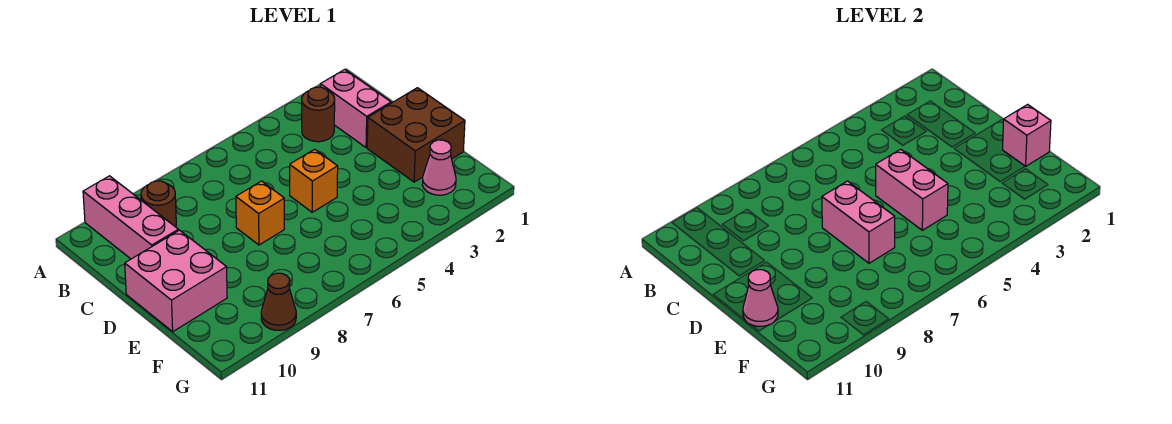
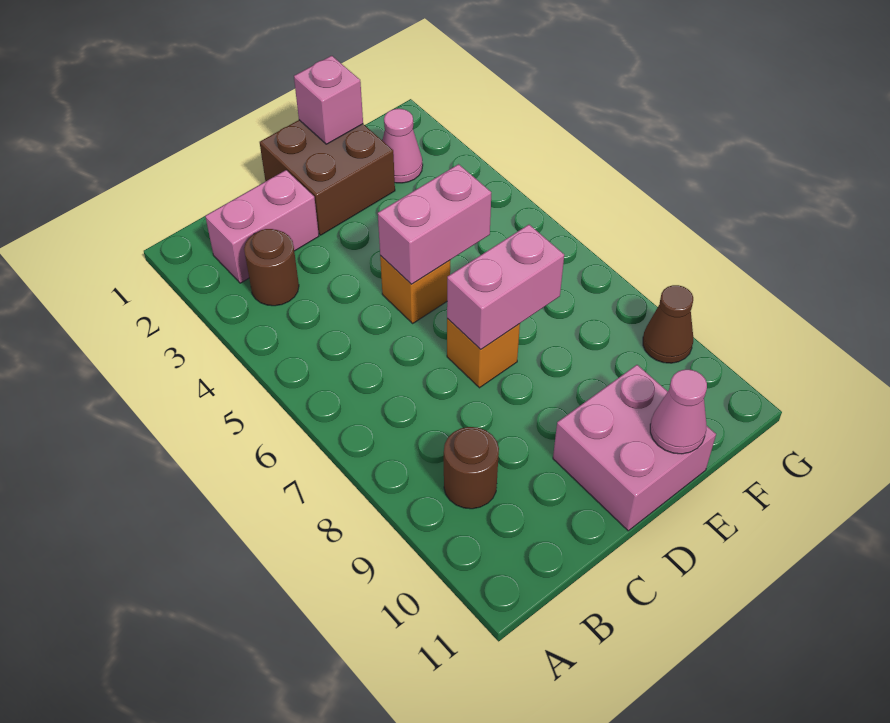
pink brick A10:C10 level 1 -> none

